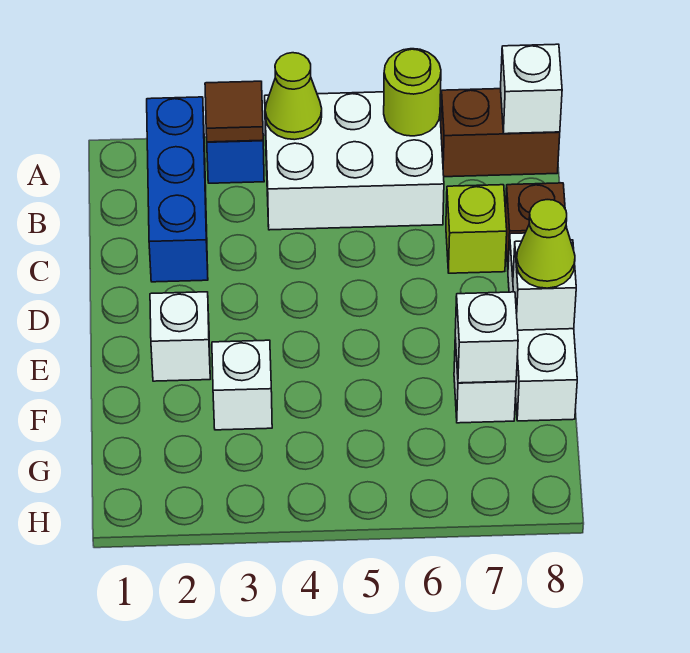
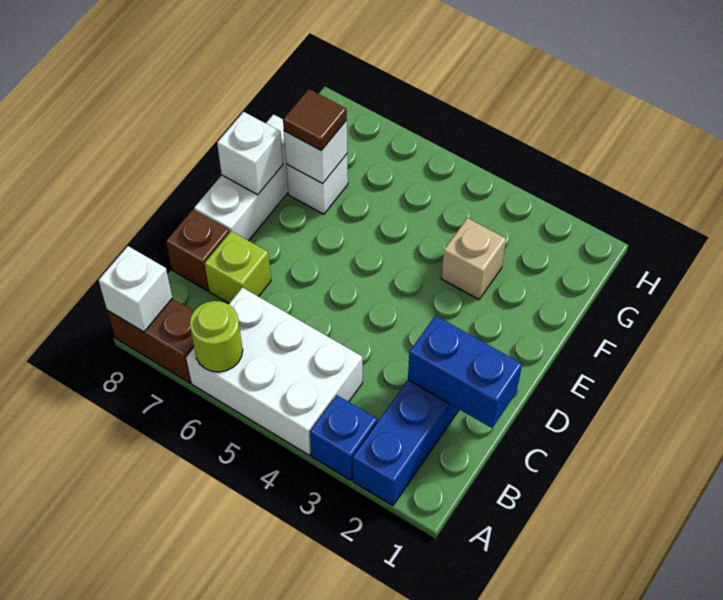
brown tile A3 level 2 -> brown tile F7 level 3
lime cone A4 level 2 -> none
none -> blue brick C1:C2 level 2
white brick E2 level 1 -> none
lime cone E8 level 3 -> none
white brick F3 level 1 -> tan brick F3 level 1

